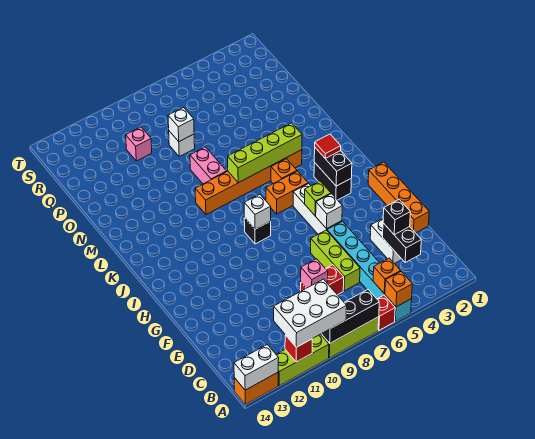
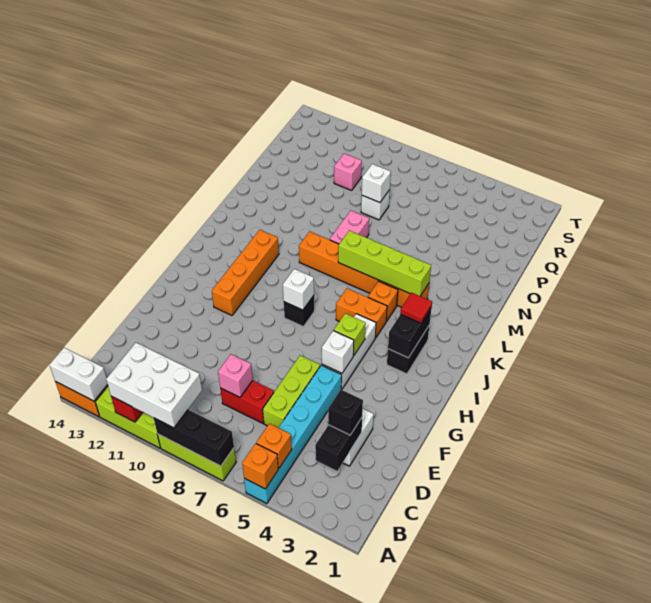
red brick A6 level 1 -> none
orange brick E1:H1 level 1 -> orange brick H11:K11 level 1

